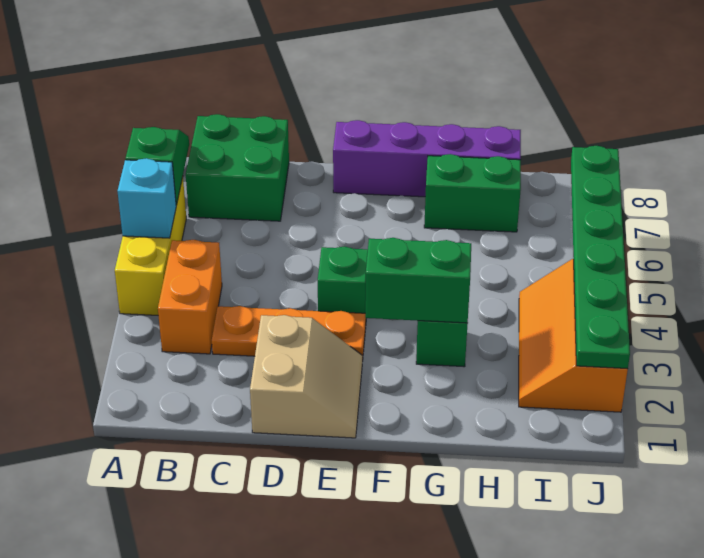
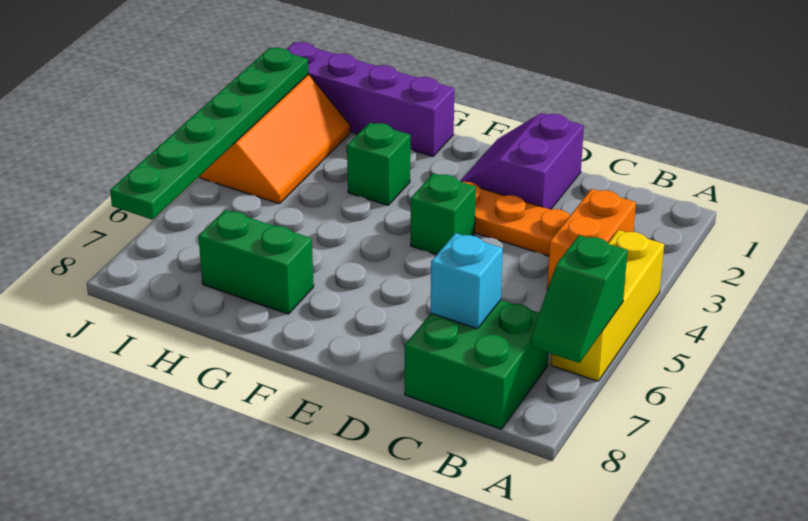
cyan brick A5 level 2 -> cyan brick C7 level 2
tan slope D1:E2 level 1 top D -> purple slope D1:E2 level 1 top D
purple brick E8:H8 level 1 -> purple brick G1:J1 level 1
green brick F3:G3 level 2 -> none

